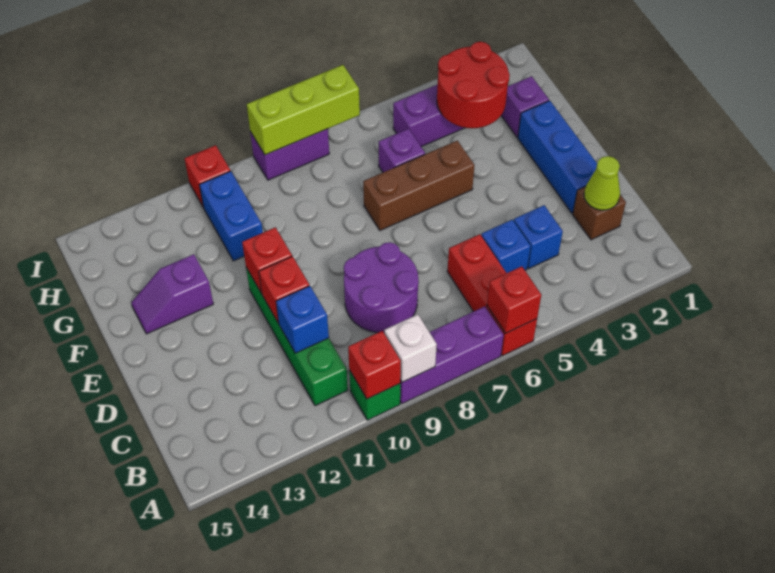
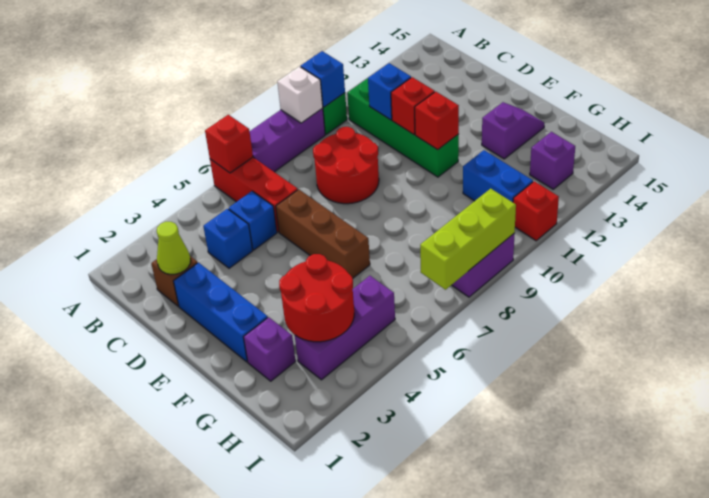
red brick A10 level 2 -> blue brick A10 level 2
purple round brick C8:D9 level 1 -> red round brick C8:D9 level 1
brown brick F5:F7 level 1 -> brown brick D6:F6 level 1
purple brick G6 level 1 -> purple brick H13 level 1

